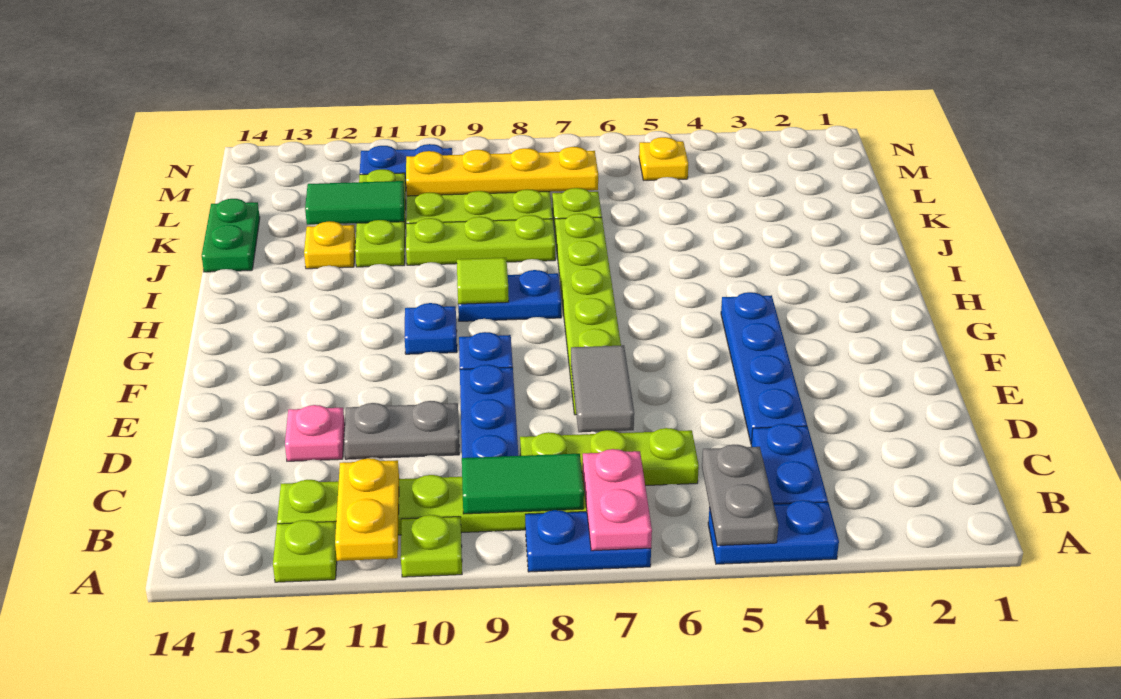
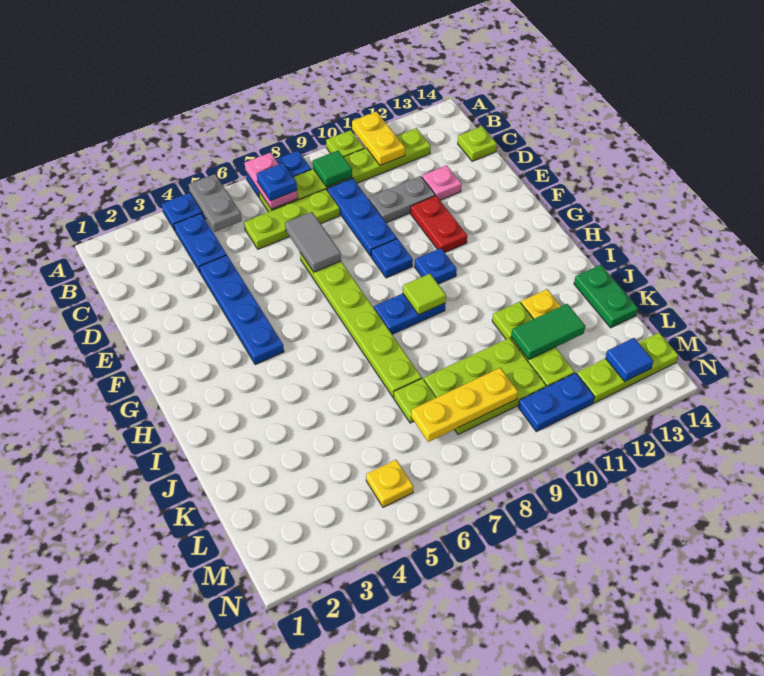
lime plate A12 level 1 -> lime plate C14 level 1
none -> blue plate B7 level 3
green tile B8:B9 level 2 -> green tile B9 level 2
none -> red plate E11:F11 level 1
lime plate J8:J10 level 1 -> lime plate M12:M14 level 1
yellow plate L7:L10 level 2 -> yellow plate L7:L9 level 2
none -> blue tile M13 level 2

